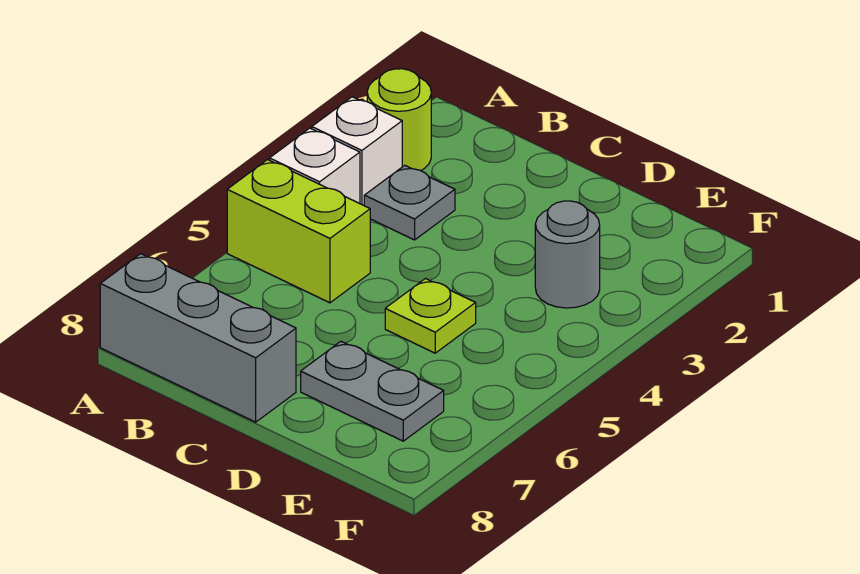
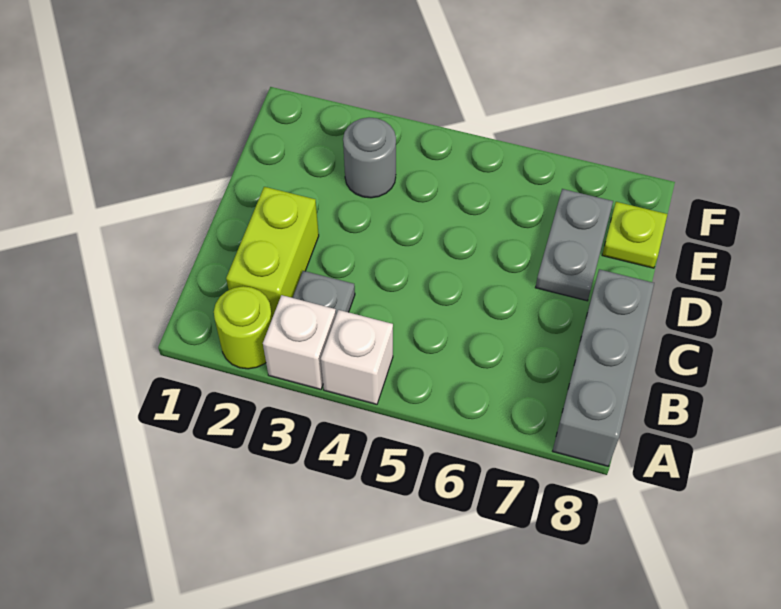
lime brick A5:B5 level 1 -> lime brick B2:C2 level 1
lime plate D5 level 1 -> lime plate E8 level 1

